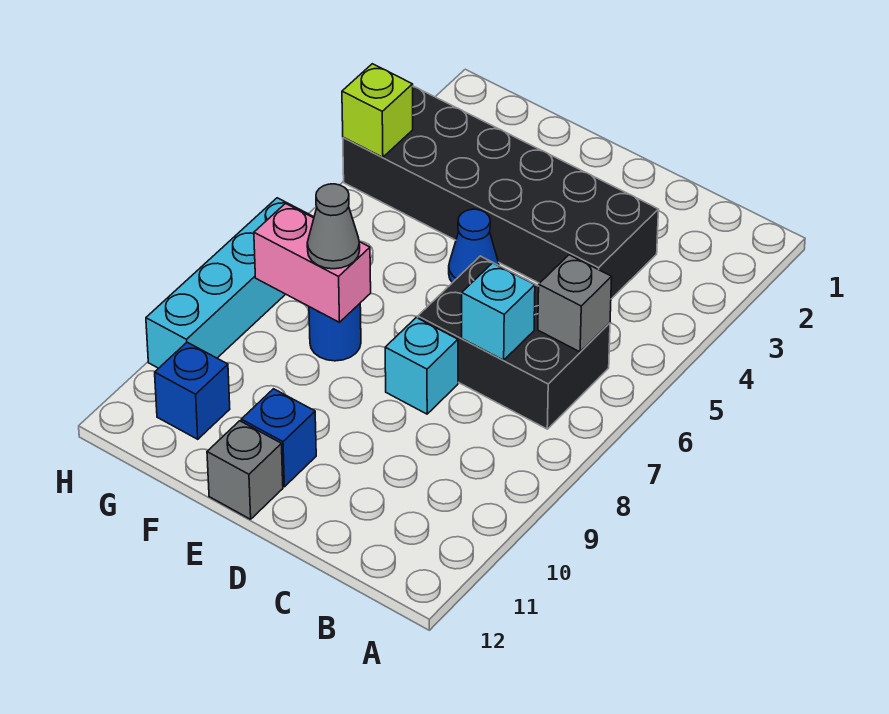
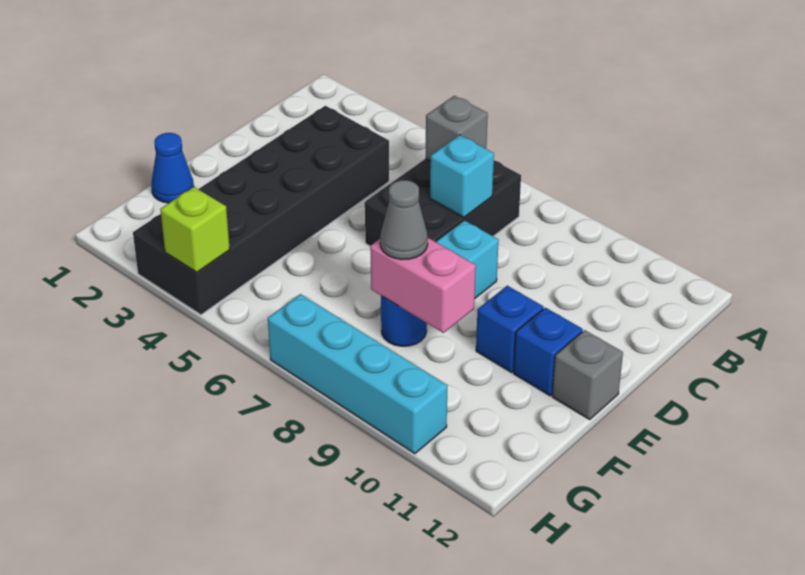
blue cone E5 level 1 -> blue cone F1 level 1
pink brick F8:G8 level 2 -> pink brick F8:F9 level 2
blue brick G11 level 1 -> blue brick E10 level 1

